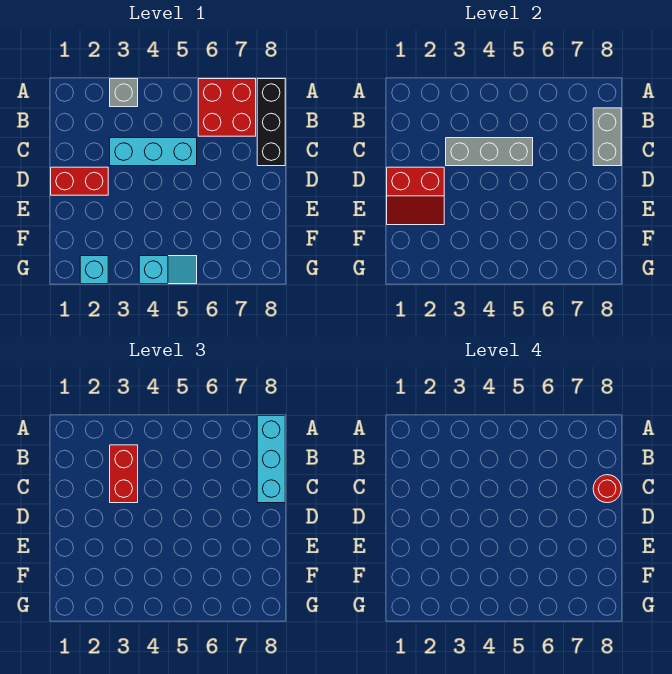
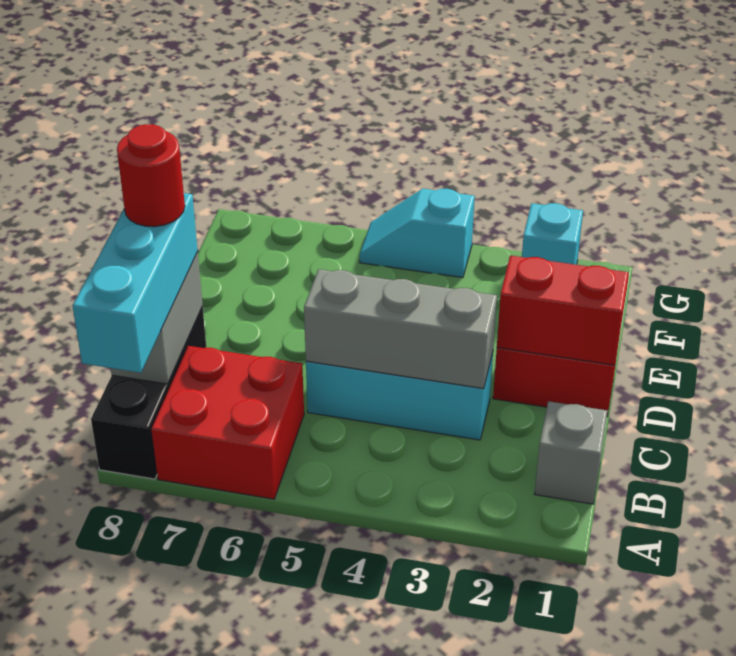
grey brick A3 level 1 -> grey brick B1 level 1
red brick B3:C3 level 3 -> none

